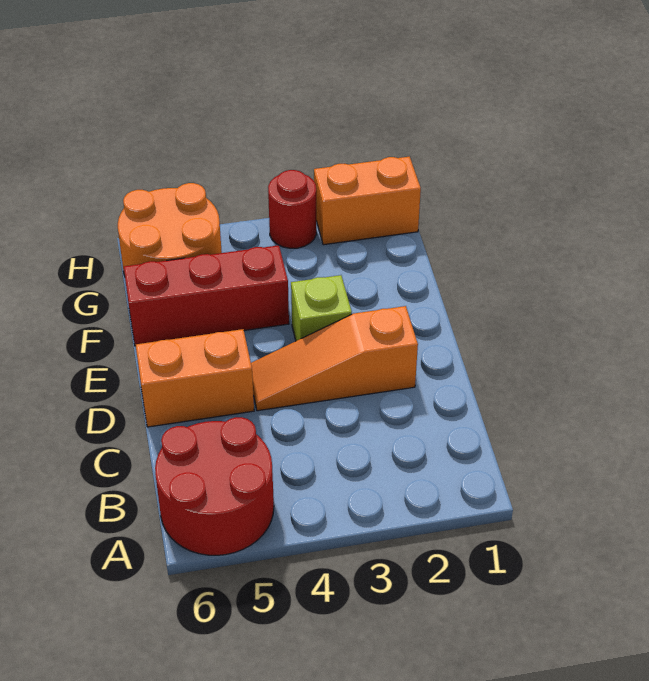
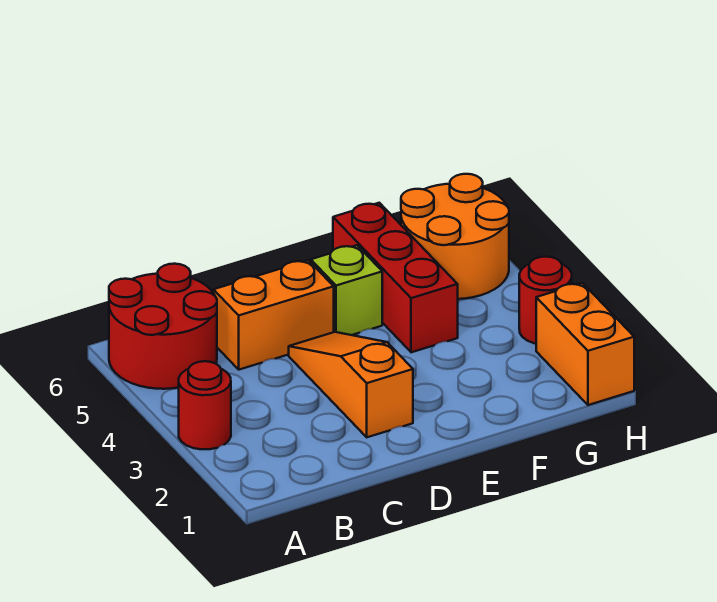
none -> red round brick A3 level 1
orange brick D5:D6 level 1 -> orange brick C5:D5 level 1
lime brick E3 level 1 -> lime brick E5 level 1

